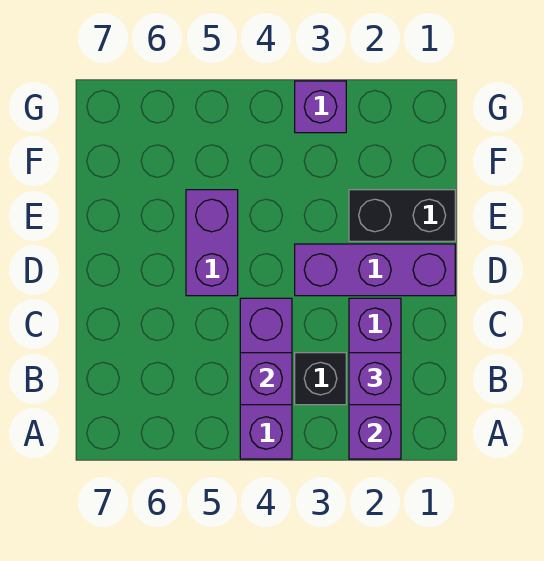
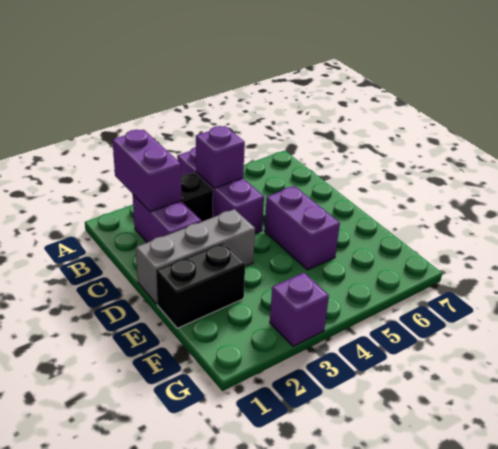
purple brick B2 level 3 -> none
purple brick D1:D3 level 1 -> grey brick D1:D3 level 1

